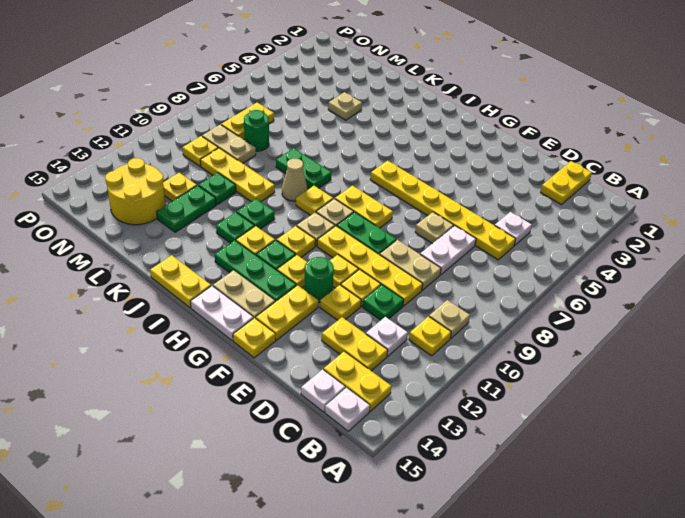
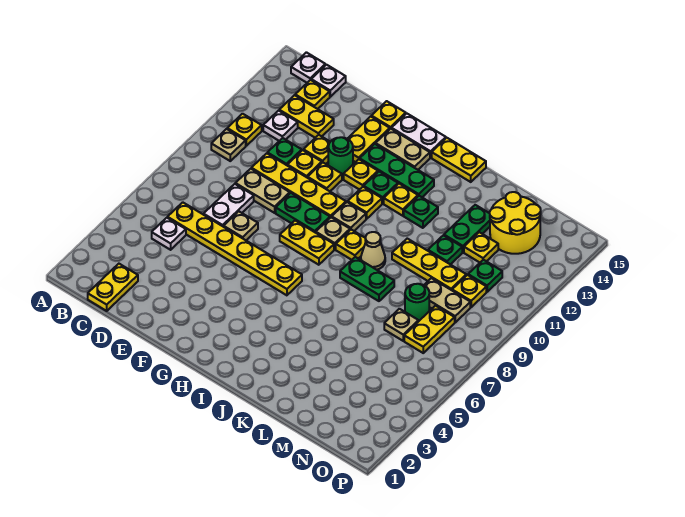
yellow plate B14:C14 level 1 -> yellow plate C14 level 1
green plate J11 level 1 -> green plate N11 level 1
tan plate L4 level 1 -> tan plate M7 level 1

